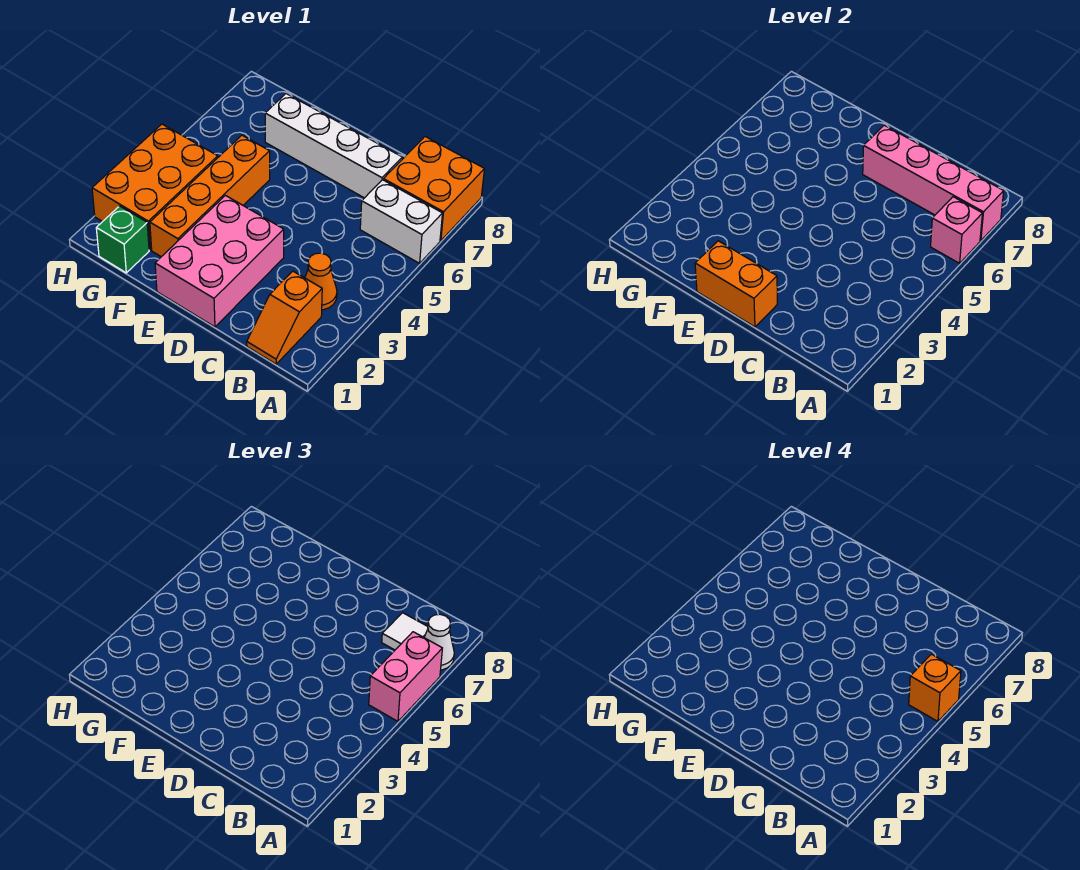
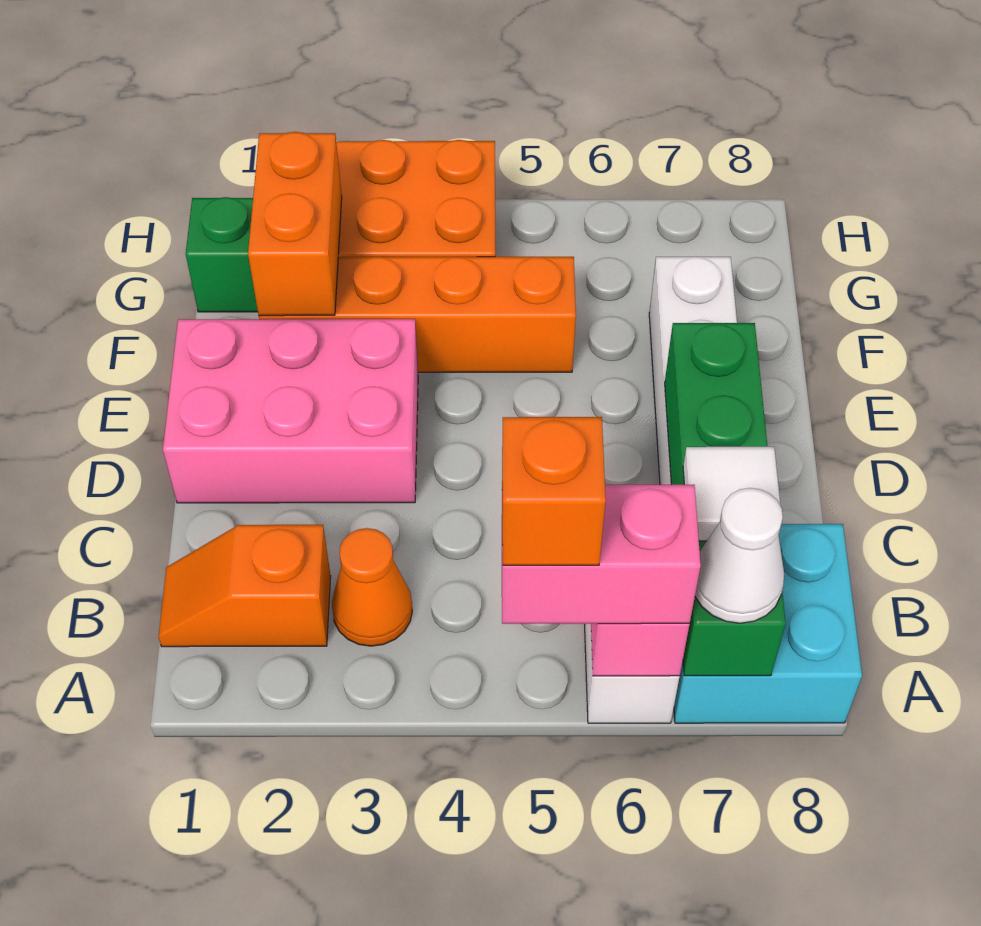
orange brick A7:B8 level 1 -> cyan brick A7:B8 level 1
pink brick A7:D7 level 2 -> green brick A7:D7 level 2
orange brick D1:E1 level 2 -> orange brick F2:G2 level 2

